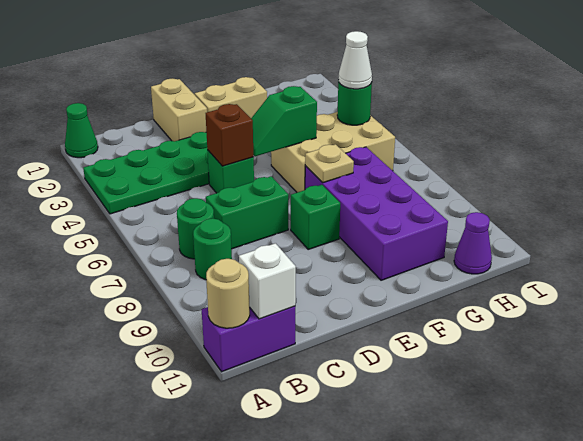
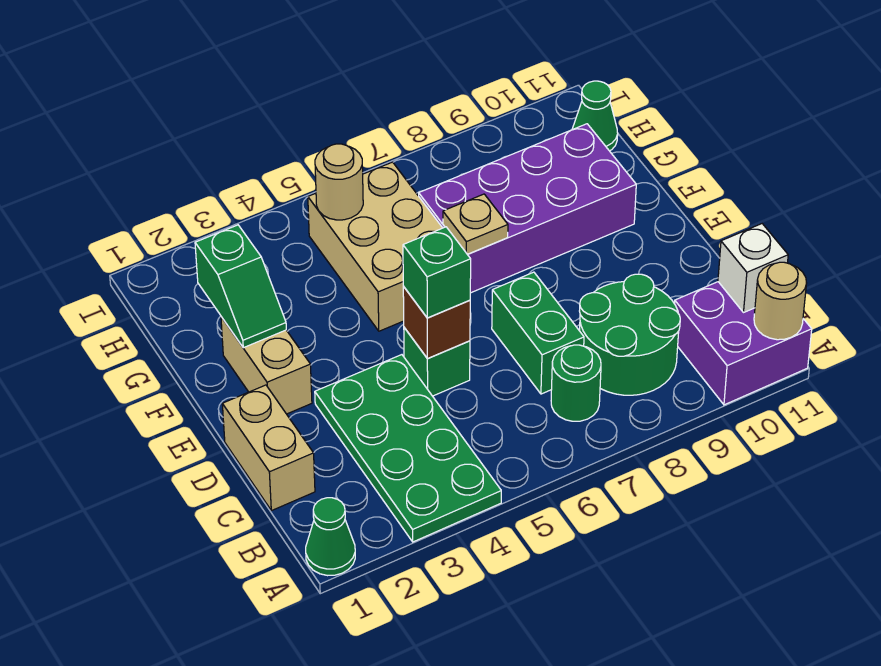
purple brick A11:B11 level 1 -> purple brick A10:B11 level 1
green round brick B8 level 1 -> green round brick B8:C9 level 1
tan brick D1:D2 level 1 -> tan brick C1:D1 level 1
green slope E5:F5 level 2 top F -> green slope F2:G2 level 2 top G
green brick E8 level 1 -> green brick D5 level 3
green round brick H5 level 2 -> tan round brick H5 level 2
white cone H5 level 3 -> none
purple cone H11 level 1 -> green cone H11 level 1

